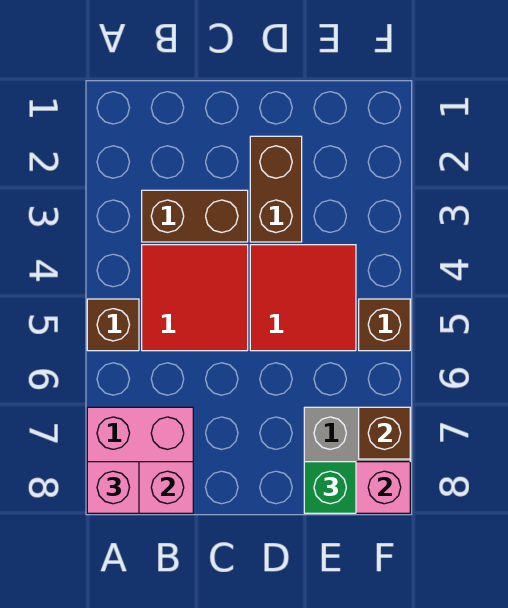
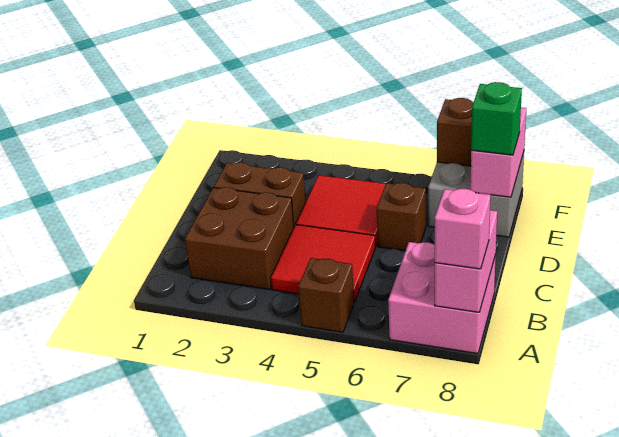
brown brick B3:C3 level 1 -> brown brick B2:C3 level 1
brown brick F5 level 1 -> brown brick D6 level 1

